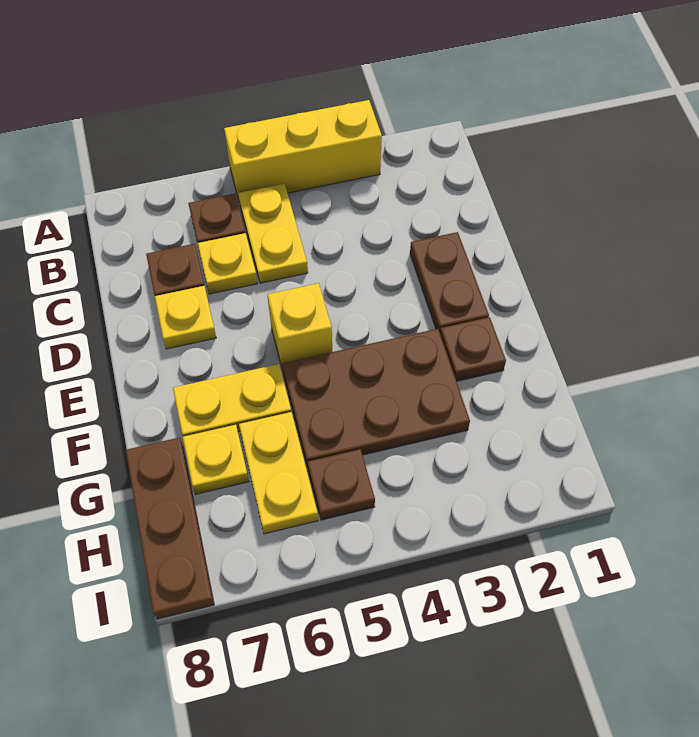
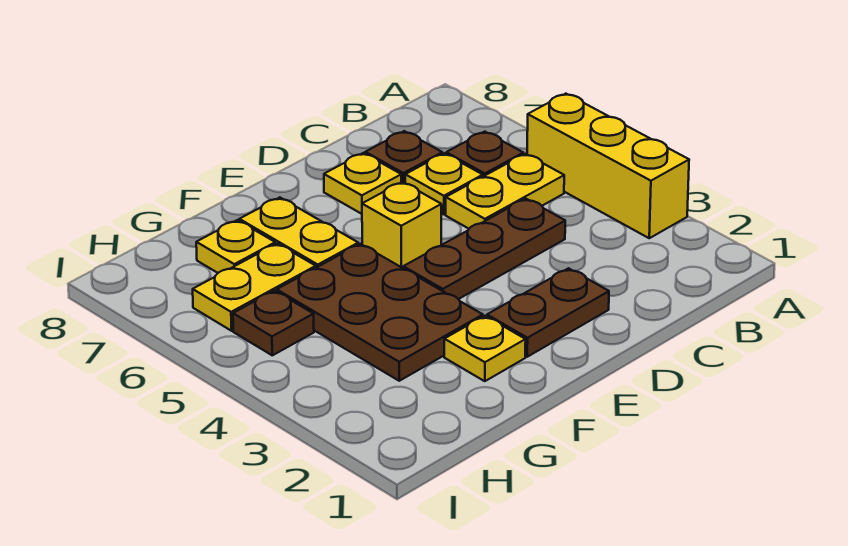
brown plate F2 level 1 -> yellow plate F2 level 1
brown plate G8:I8 level 1 -> brown plate C4:E4 level 1

